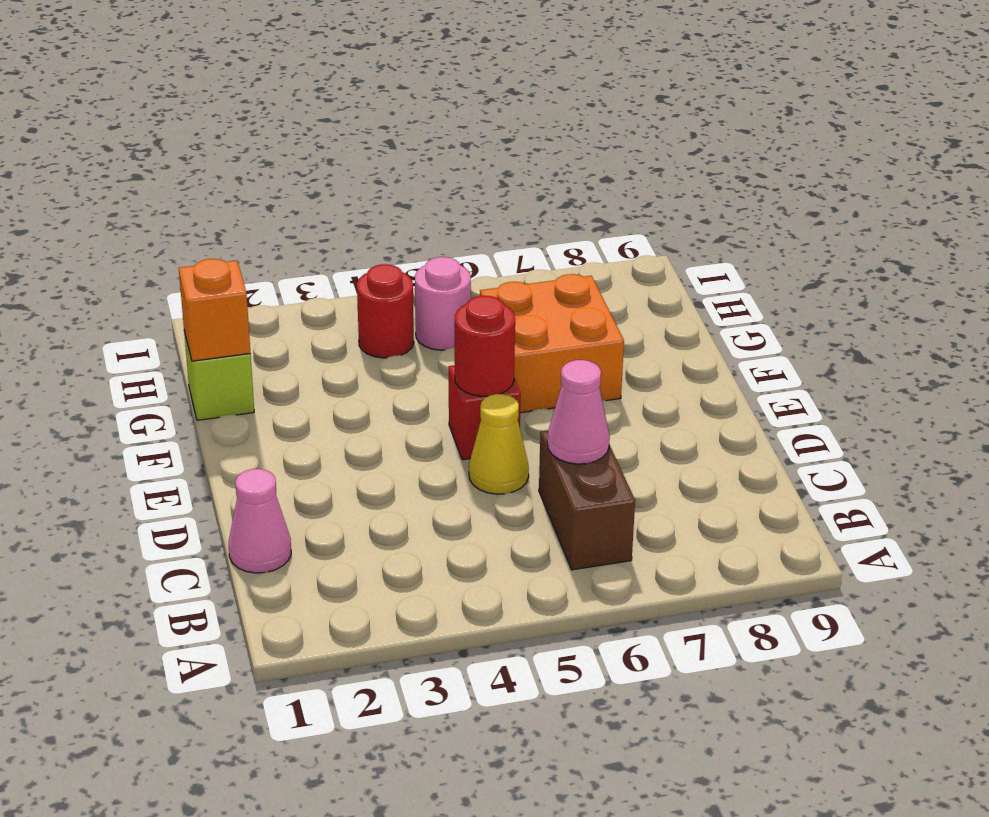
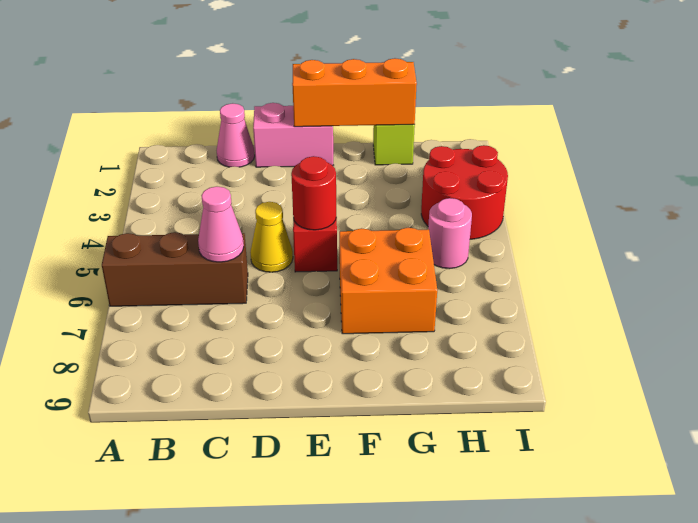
brown brick B6:C6 level 1 -> brown brick A6:C6 level 1
none -> pink brick D1:E1 level 1
orange brick G1 level 2 -> orange brick E1:G1 level 2
red round brick H4 level 1 -> red round brick H3:I4 level 1

